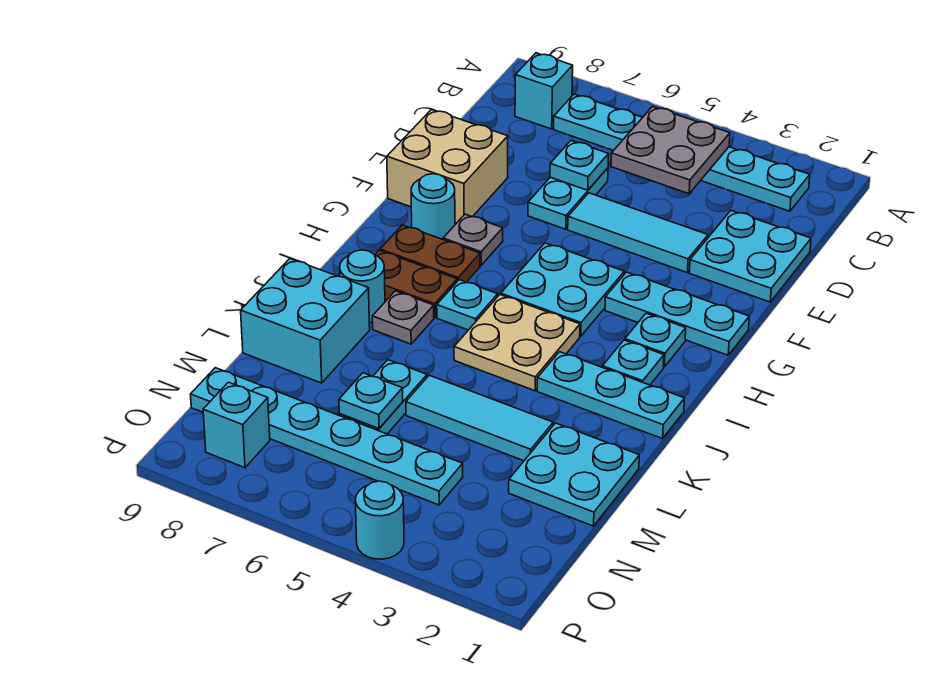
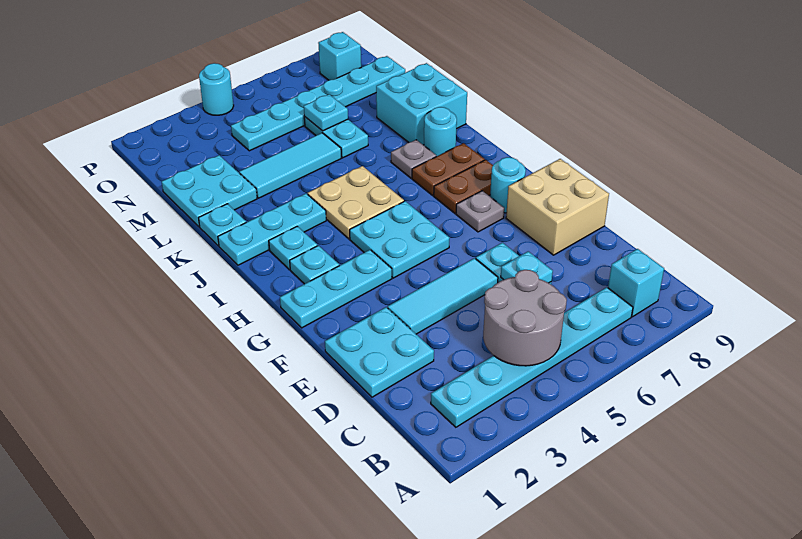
grey plate B4:C5 level 2 -> grey round brick B4:C5 level 2
cyan plate I6 level 1 -> cyan plate K1 level 1

